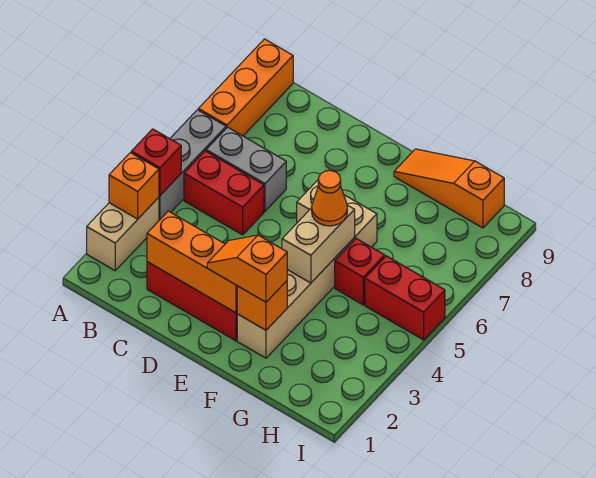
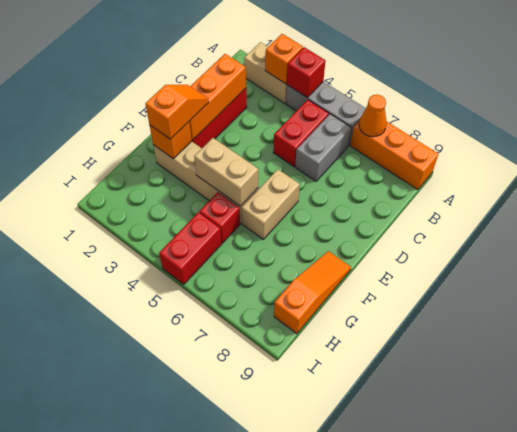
orange cone F5 level 3 -> orange cone A7 level 2

